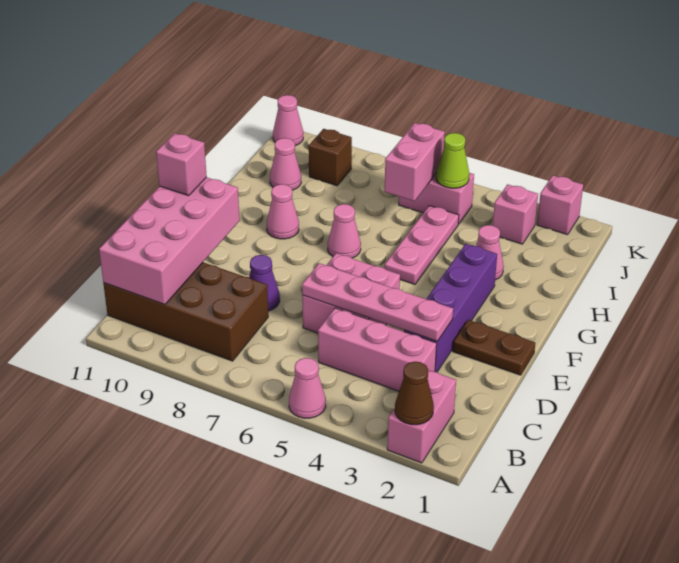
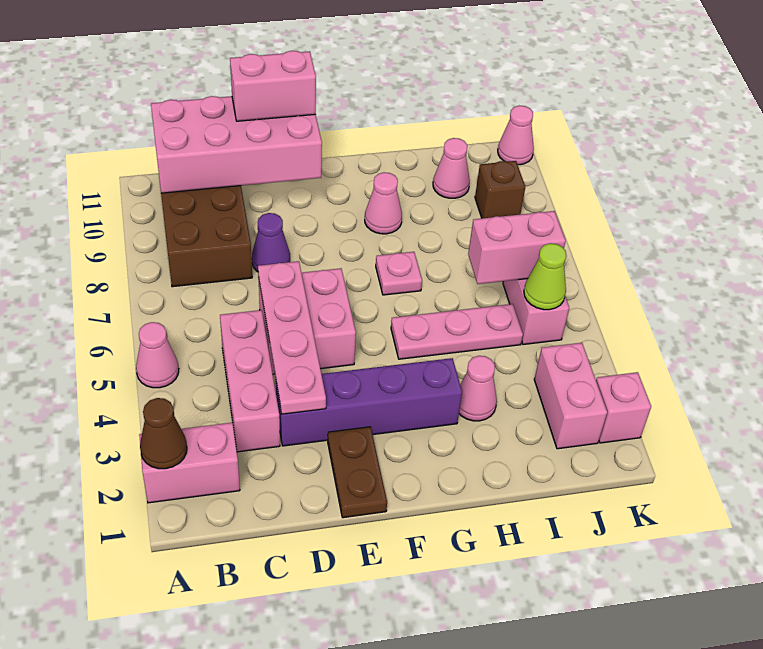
pink brick E11 level 3 -> pink brick D11:E11 level 3
pink cone G7 level 1 -> pink plate G7 level 1
pink brick J3 level 1 -> pink brick J2:J3 level 1

